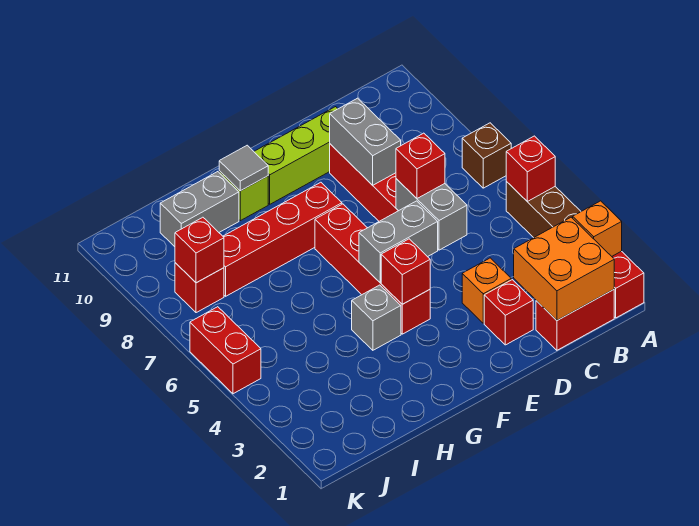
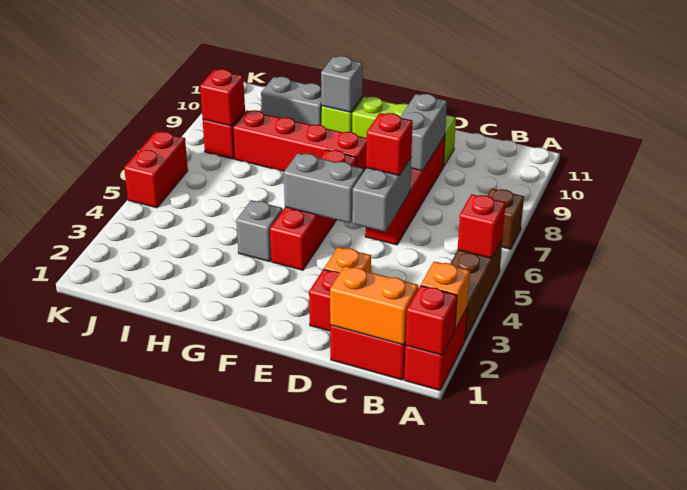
orange brick B1:C2 level 2 -> orange brick B1:C1 level 2
red brick F4 level 2 -> red brick A1 level 2
grey tile G10 level 2 -> grey brick G10 level 2

